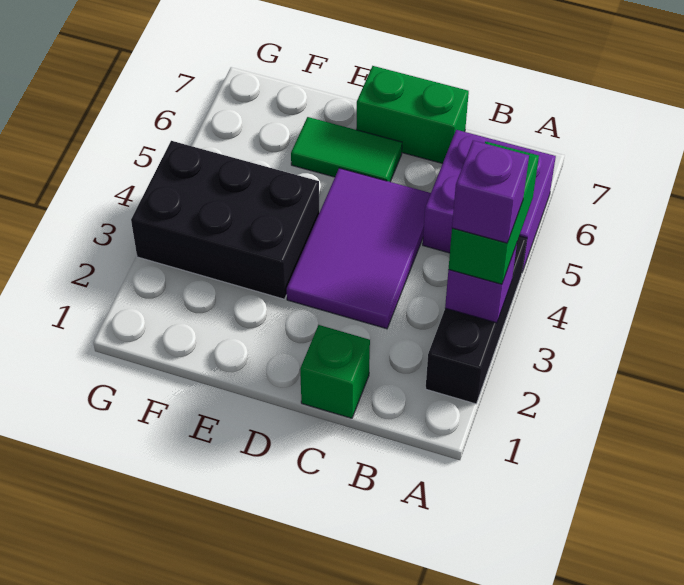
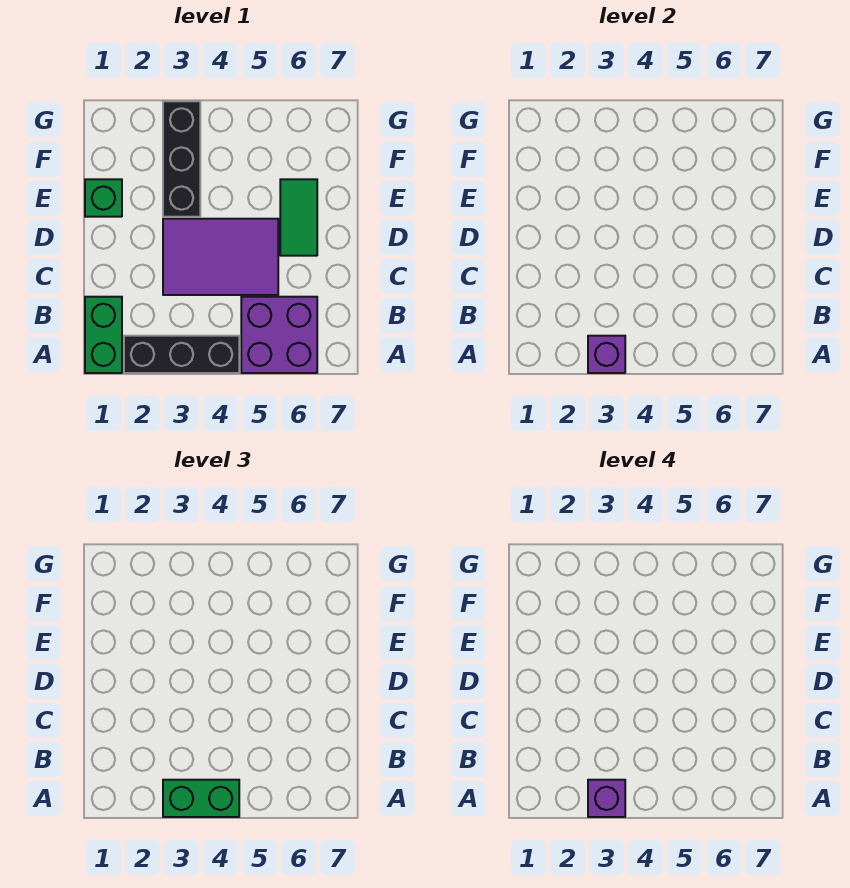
green brick C1 level 1 -> green brick E1 level 1
green brick C7:D7 level 1 -> green brick A1:B1 level 1
black brick E3:G4 level 1 -> black brick E3:G3 level 1

